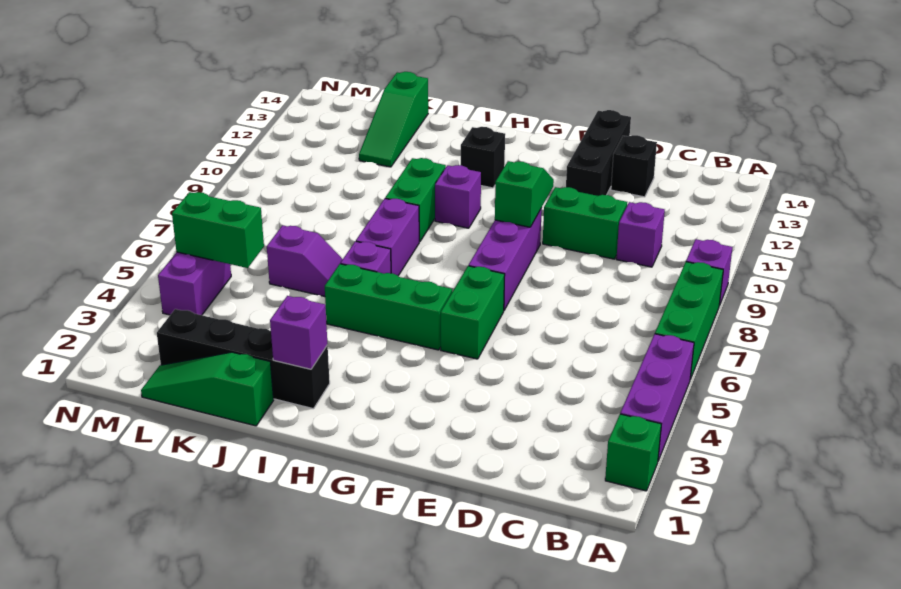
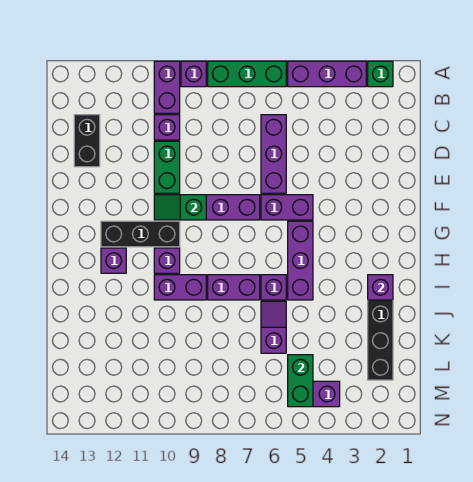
none -> purple brick A10:B10 level 1
none -> purple brick C6:E6 level 1
black brick D13 level 1 -> black brick C13:D13 level 1
black brick E12:E14 level 1 -> black brick G10:G12 level 1
green brick F5:F6 level 1 -> purple brick F5:F6 level 1
green brick G5:I5 level 1 -> purple brick G5:I5 level 1
black brick H12 level 1 -> purple brick H12 level 1
green brick I9:I10 level 1 -> purple brick I9:I10 level 1
green slope J1:L1 level 1 top J -> none
green slope K12:K14 level 1 top 14 -> none

